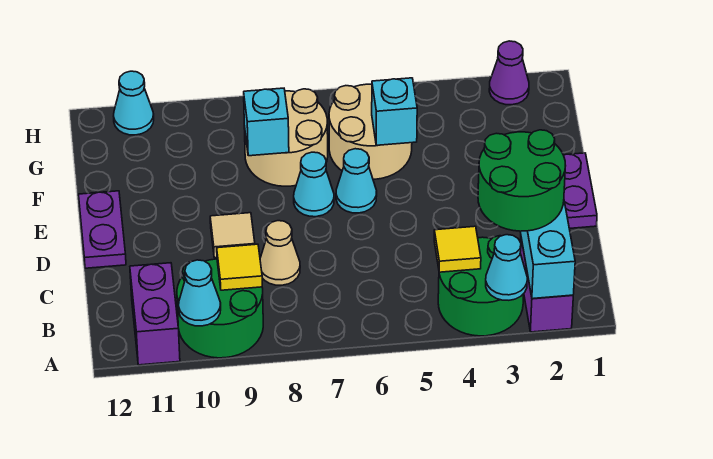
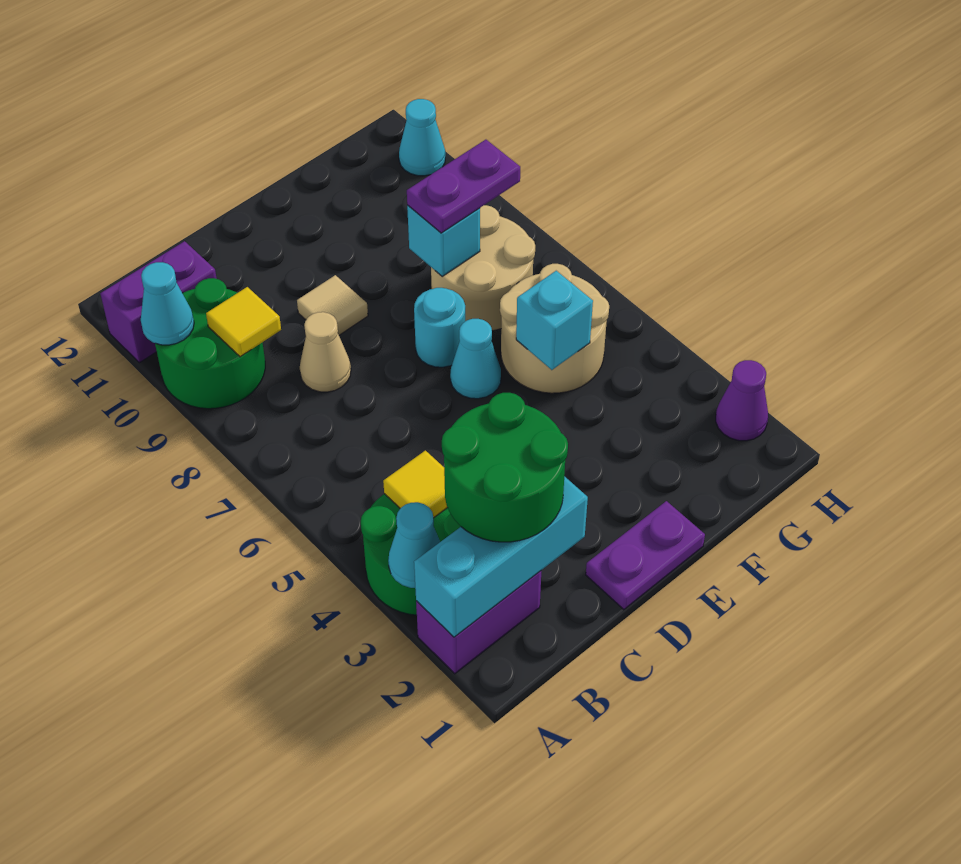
purple plate D12:E12 level 1 -> purple plate F8:G8 level 3
cyan cone E7 level 1 -> cyan round brick E7 level 1

